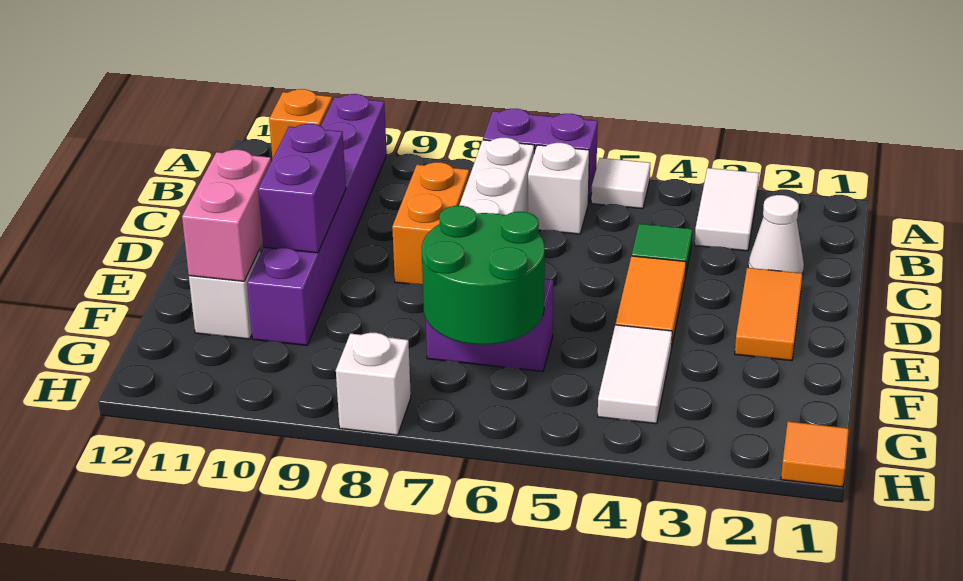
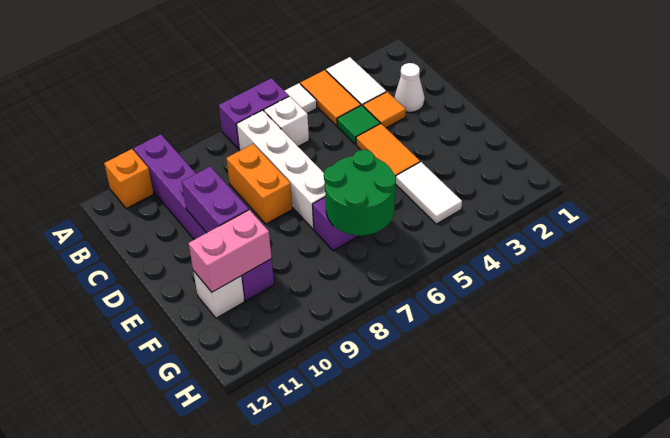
orange tile D2:E2 level 1 -> orange tile A4:B4 level 1
pink brick E11:F11 level 2 -> pink brick F10:F11 level 2
orange tile H1 level 1 -> orange tile C3 level 1
white brick H8 level 1 -> none

